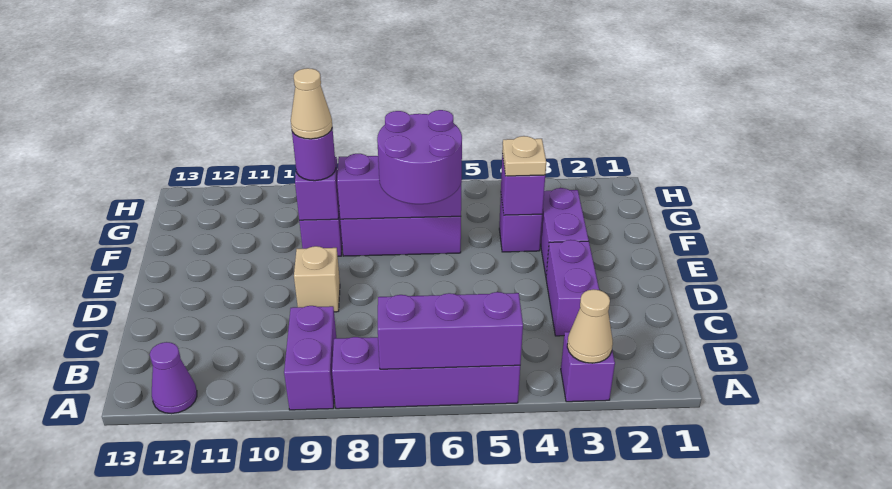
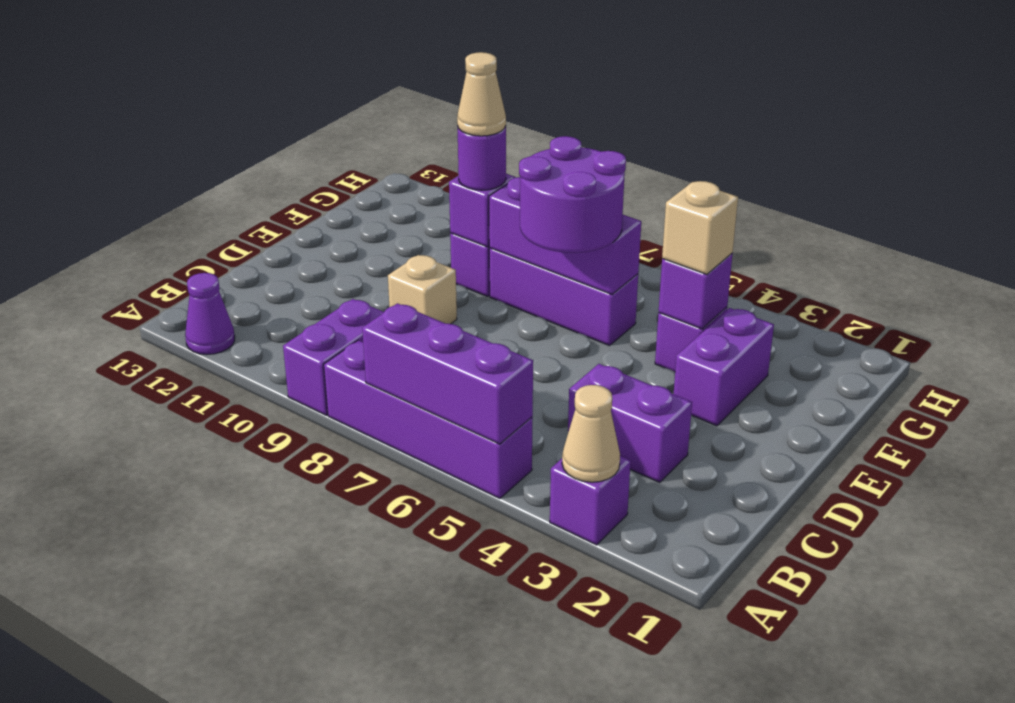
purple brick C3:D3 level 1 -> purple brick C3:C4 level 1
tan plate F4 level 3 -> tan brick F4 level 3

